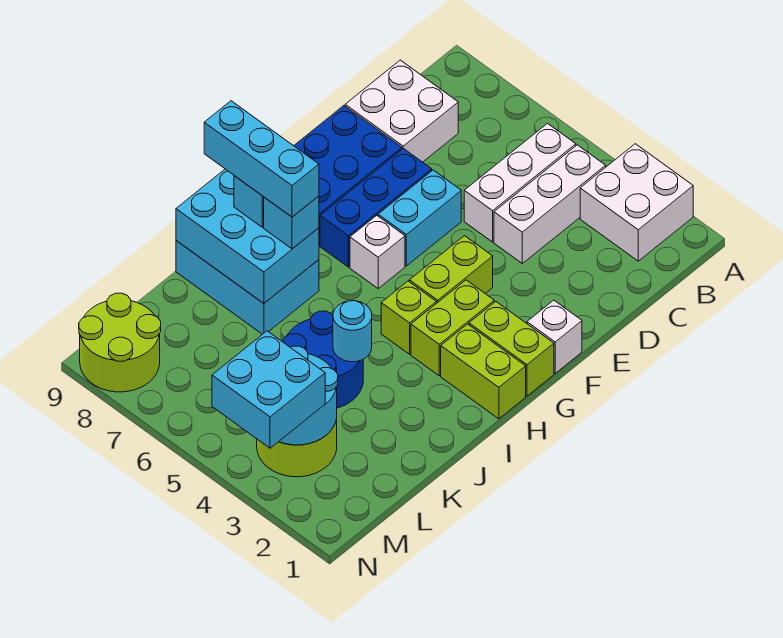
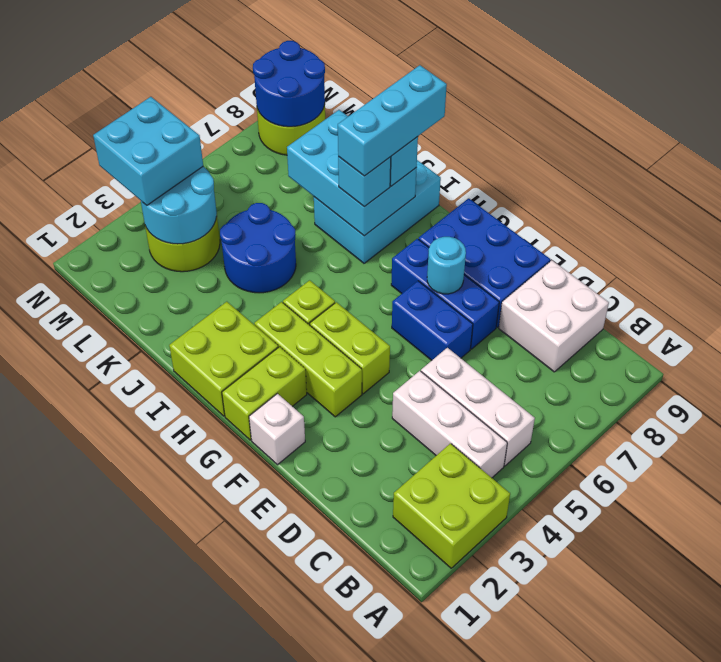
white brick A2:B3 level 1 -> lime brick A2:B3 level 1
cyan brick E6:F6 level 1 -> blue brick E6:F6 level 1
lime brick G3:H3 level 1 -> lime brick F3:H3 level 1
white brick G6 level 1 -> none
lime brick H1:H2 level 1 -> lime brick H1:I2 level 1
cyan brick I7:J9 level 2 -> cyan brick I7:K8 level 2
cyan round brick J4 level 2 -> cyan round brick F7 level 2
none -> blue round brick M8:N9 level 2

